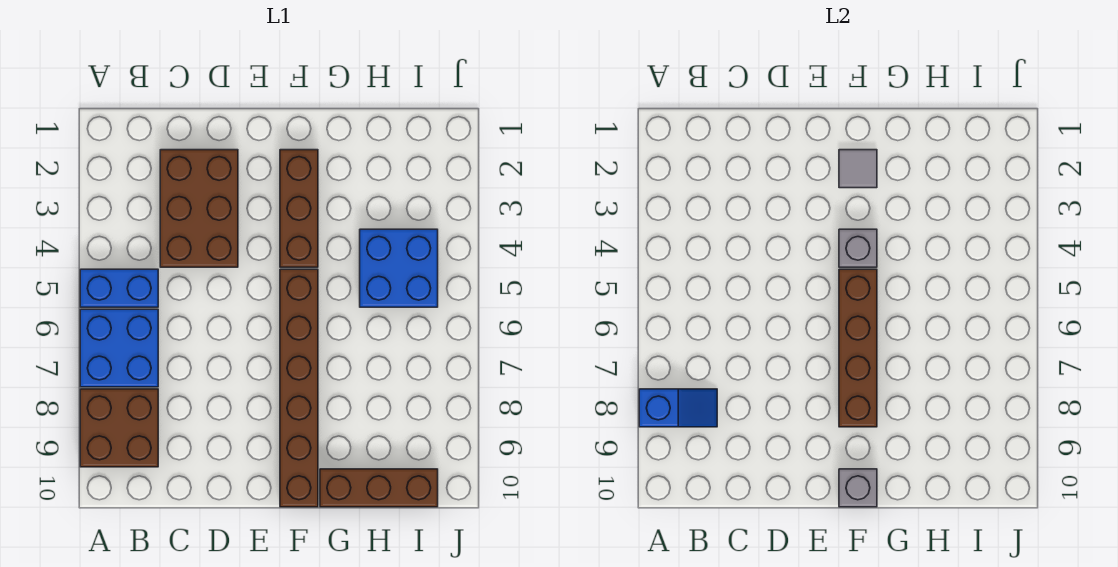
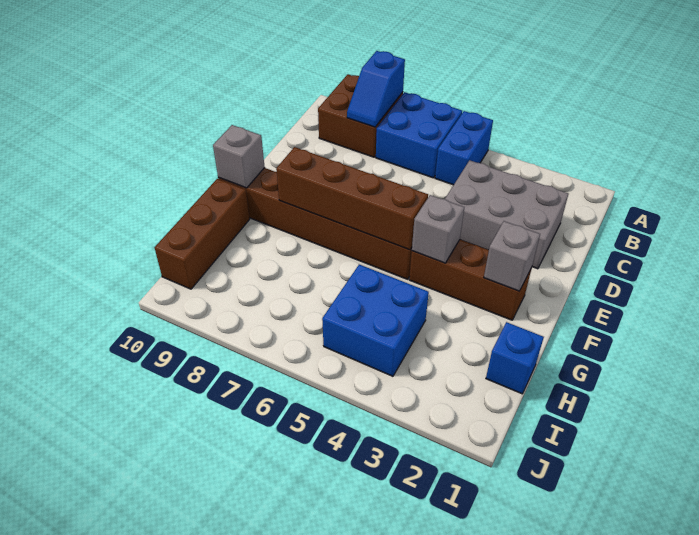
brown brick C2:D4 level 1 -> grey brick C2:D4 level 1
grey tile F2 level 2 -> grey brick F2 level 2
none -> blue brick H1 level 1

